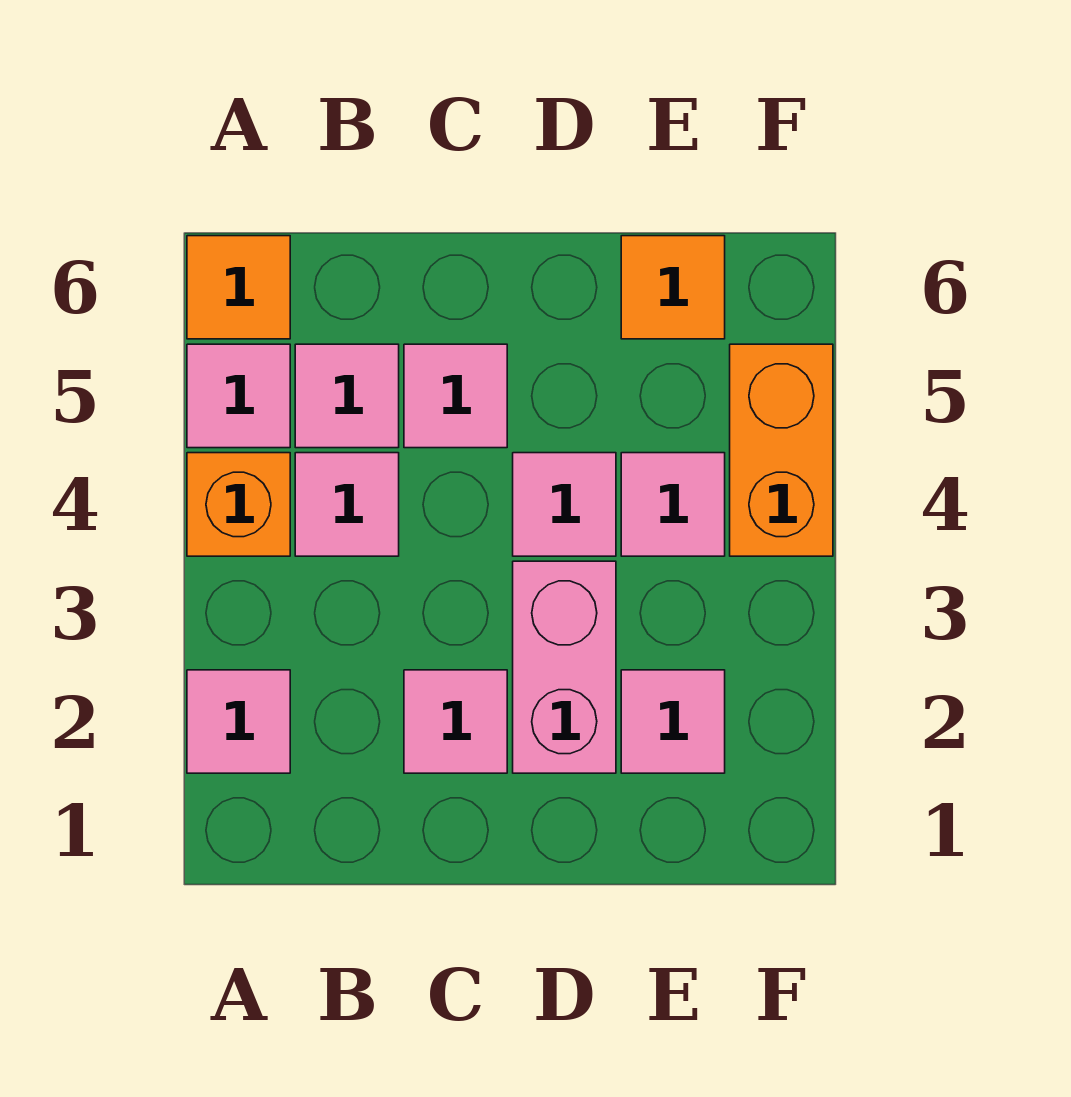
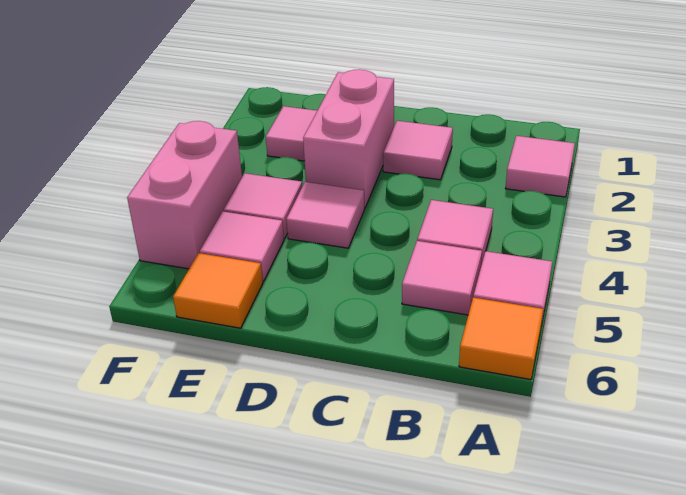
orange brick A4 level 1 -> none
pink tile C5 level 1 -> pink tile E5 level 1
orange brick F4:F5 level 1 -> pink brick F4:F5 level 1

